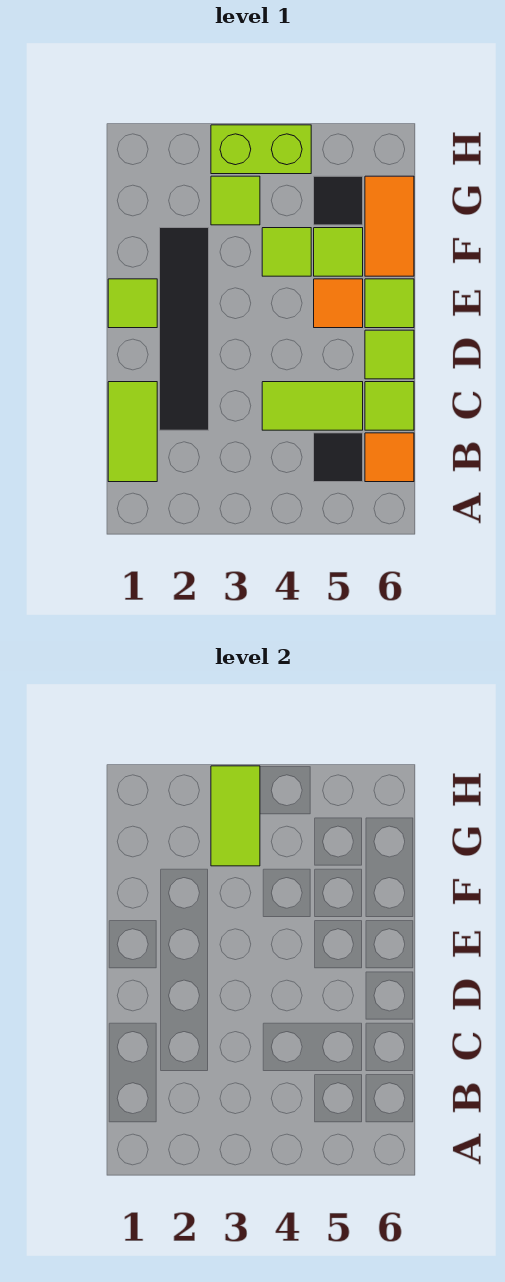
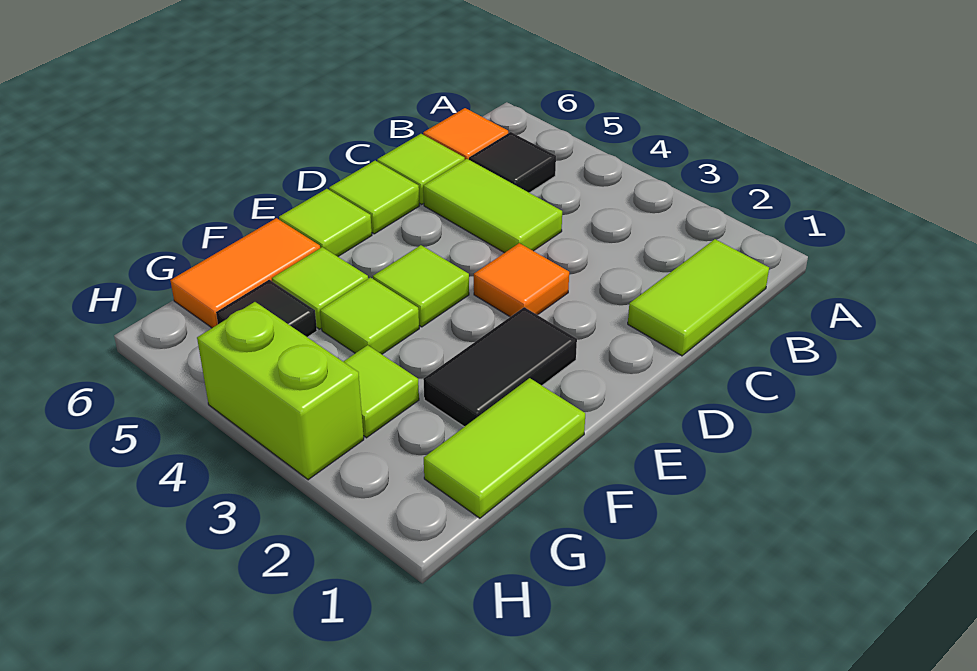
black tile C2:F2 level 1 -> black tile E2:F2 level 1
lime tile E1 level 1 -> lime tile E4 level 1
orange tile E5 level 1 -> orange tile D3 level 1
lime tile G3:H3 level 2 -> lime tile F1:G1 level 1

